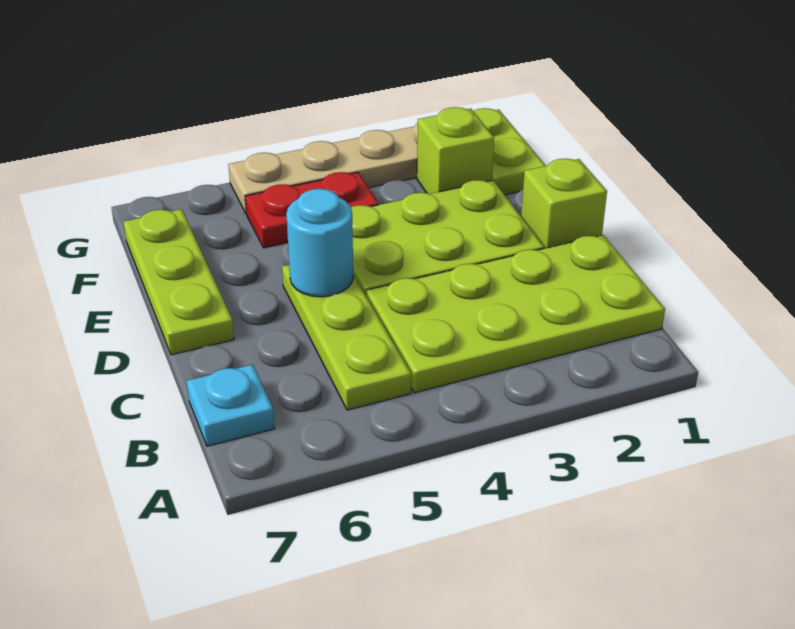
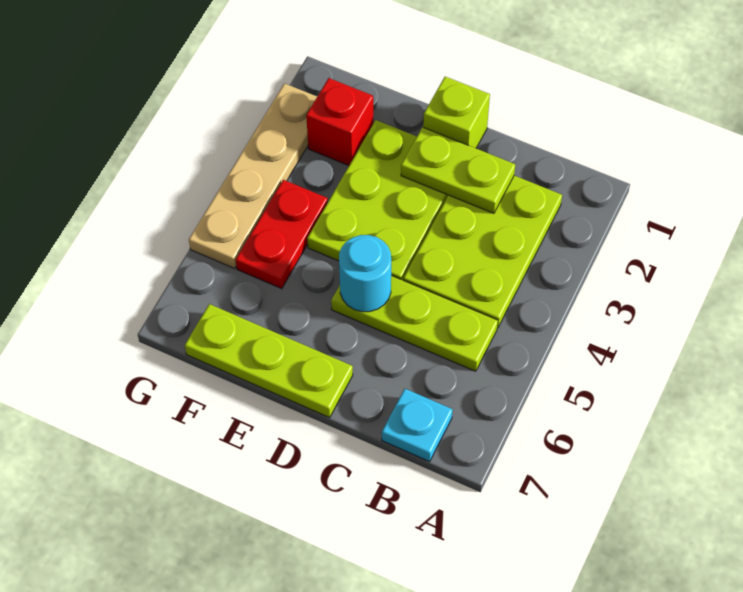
lime plate B1:C4 level 1 -> lime plate B2:C4 level 1
lime plate F1:G1 level 1 -> lime plate C2:D2 level 2
lime brick F2 level 1 -> red brick F2 level 1

